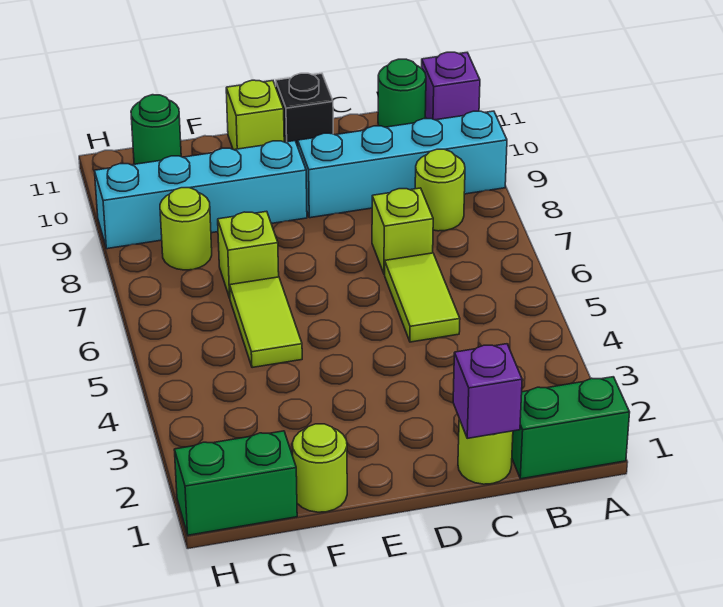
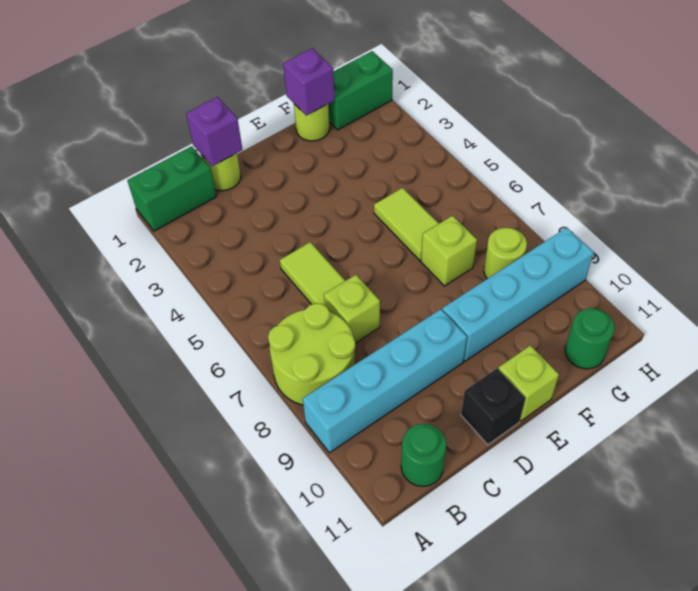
purple brick A11 level 1 -> purple brick F1 level 2
lime round brick B8 level 1 -> lime round brick A7:B8 level 1

